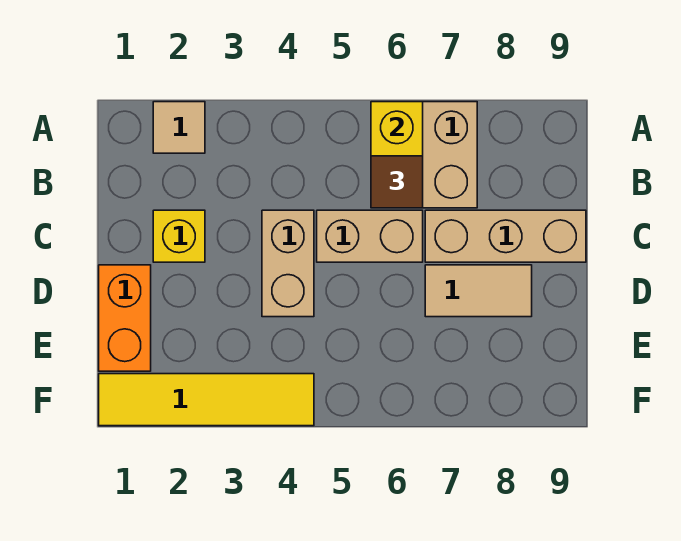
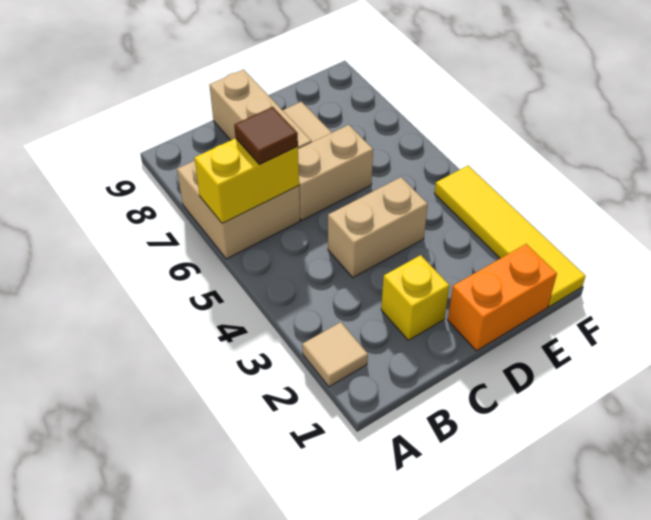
tan brick C5:C6 level 1 -> tan brick C6:D6 level 1

